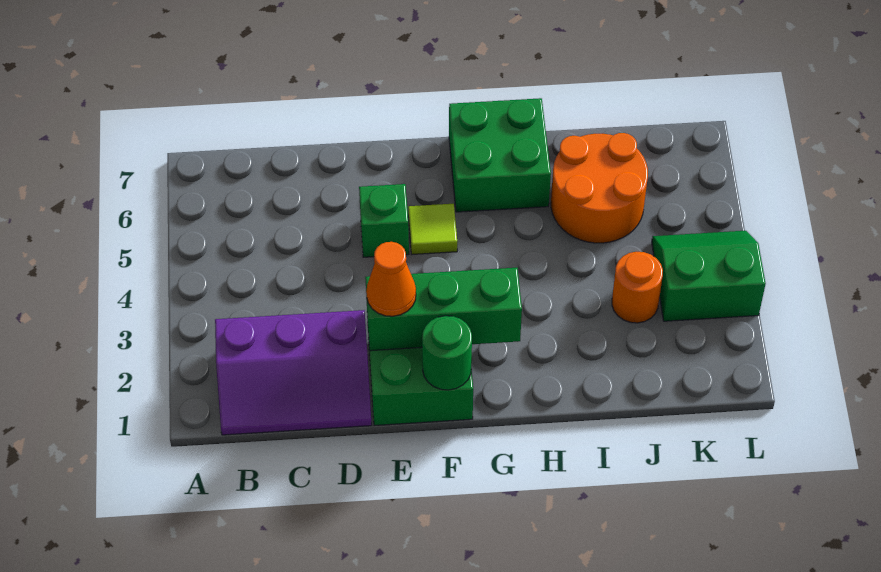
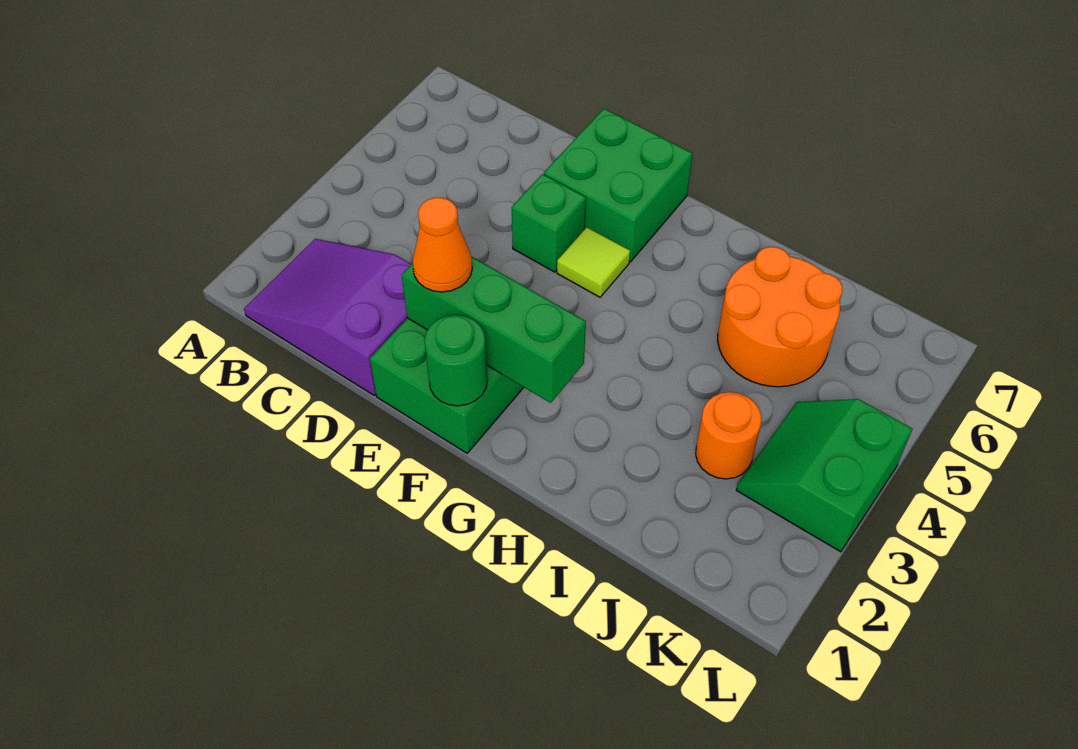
purple slope B1:D2 level 1 top 2 -> purple slope B1:D2 level 1 top D
green brick G6:H7 level 1 -> green brick E6:F7 level 1
green slope K3:L4 level 1 top 3 -> green slope K3:L4 level 1 top L

